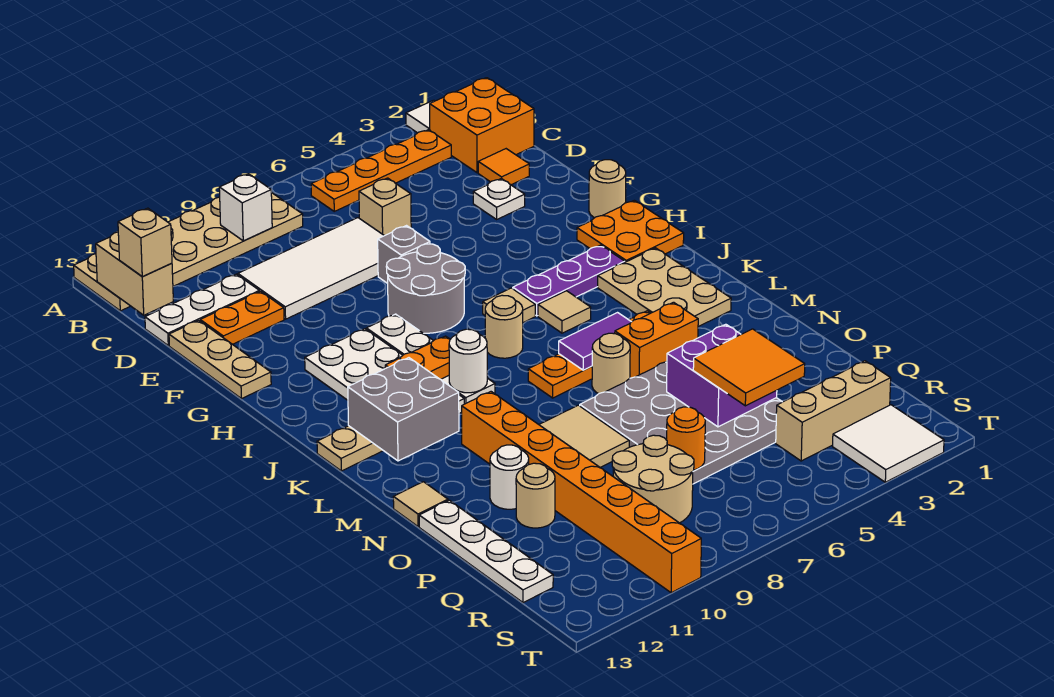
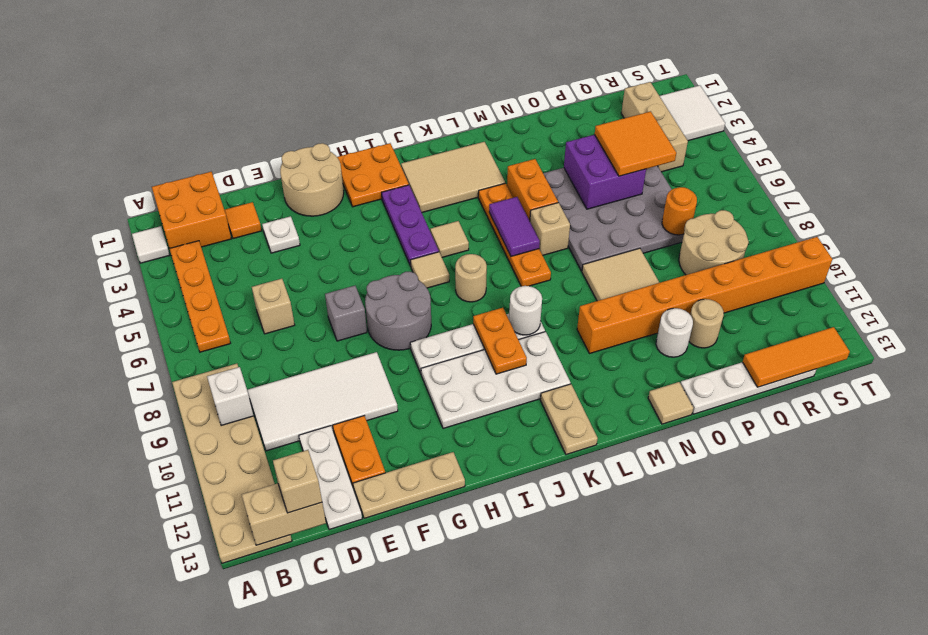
white tile D7:E10 level 1 -> white tile C9:F10 level 1
tan round brick G1 level 1 -> tan round brick F1:G2 level 1
tan plate J2:L3 level 1 -> tan tile J2:L3 level 1
grey brick K11:L12 level 2 -> none
tan round brick M6 level 1 -> tan brick M6 level 1
none -> orange tile Q13:S13 level 2

